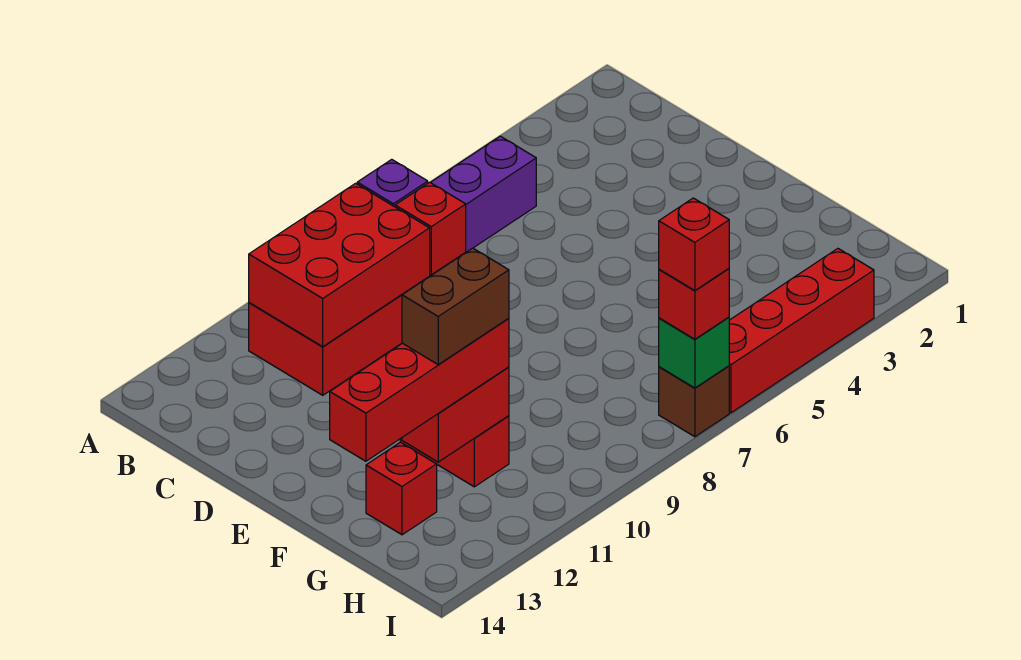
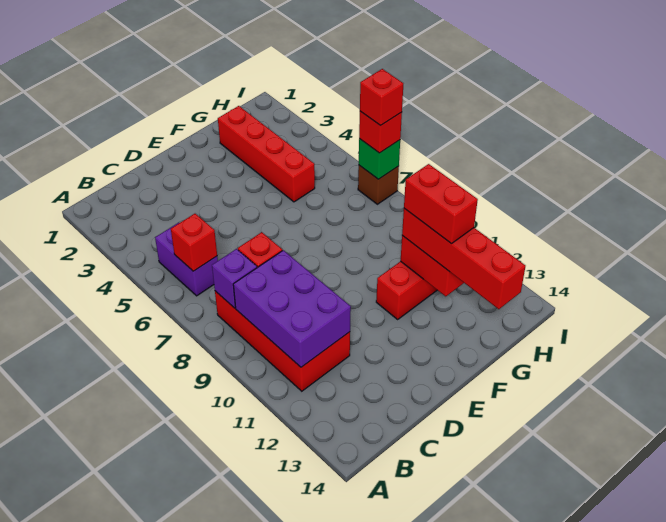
red brick B9:C11 level 2 -> purple brick B9:C11 level 2
brown brick G11:G12 level 4 -> red brick G11:G12 level 4
red brick G13 level 1 -> red brick B6 level 2
red brick I3:I6 level 1 -> red brick G2:G5 level 1

